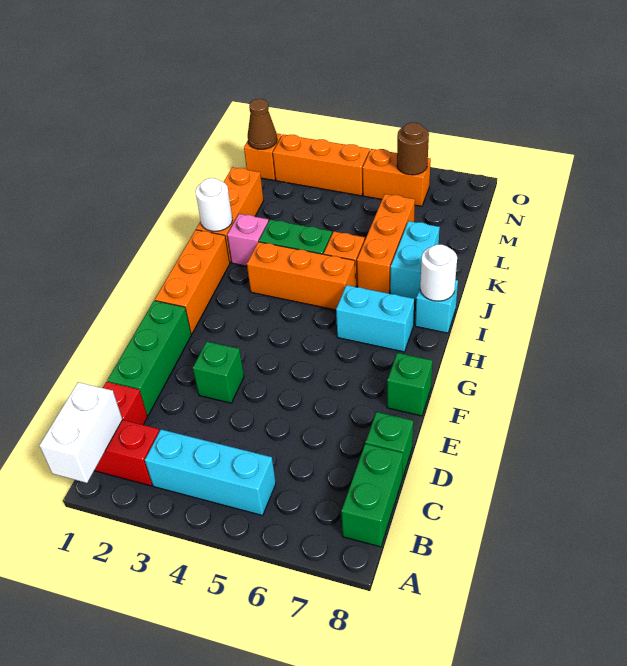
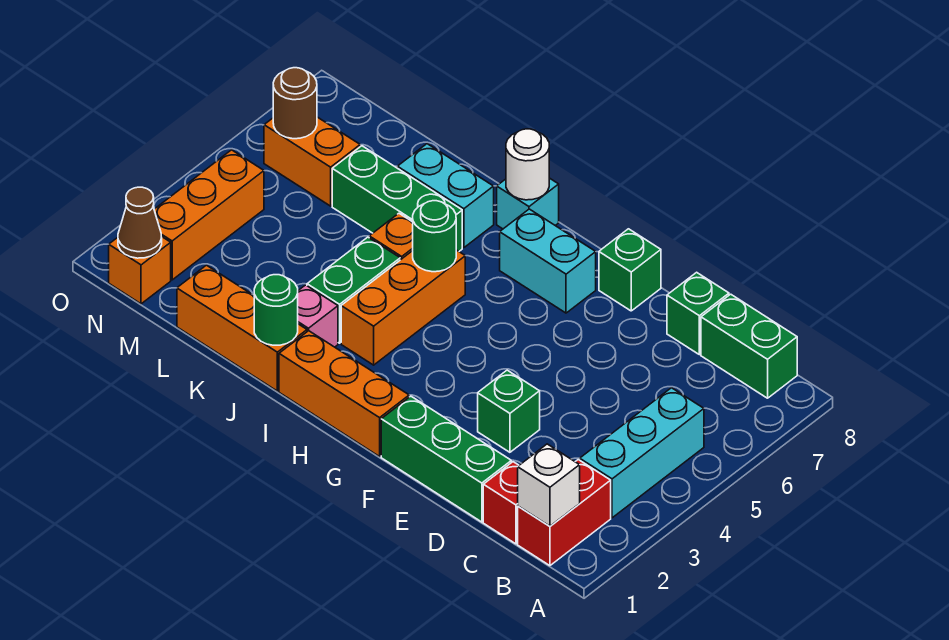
white brick A1:B1 level 2 -> white brick B1 level 2
cyan brick H6:H7 level 1 -> cyan brick G7:H7 level 1
none -> green round brick I5 level 2
white round brick J1 level 2 -> green round brick J1 level 2
orange brick J6:L6 level 1 -> green brick J6:L6 level 1
orange brick N5:N6 level 1 -> orange brick M6:N6 level 1

